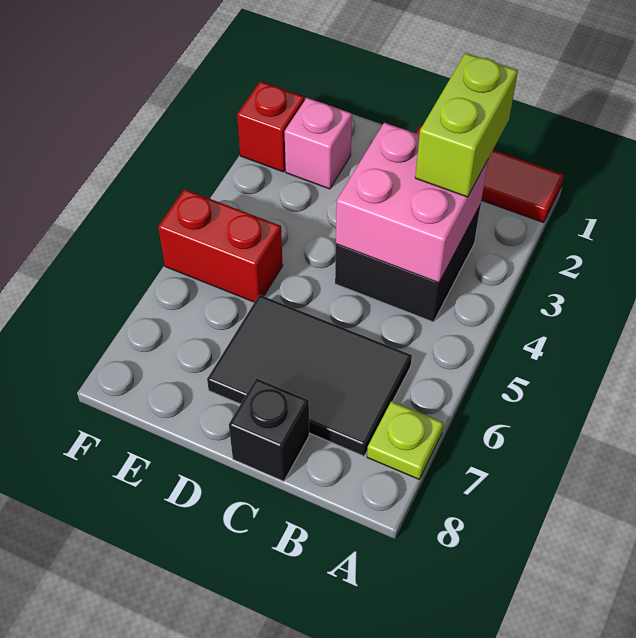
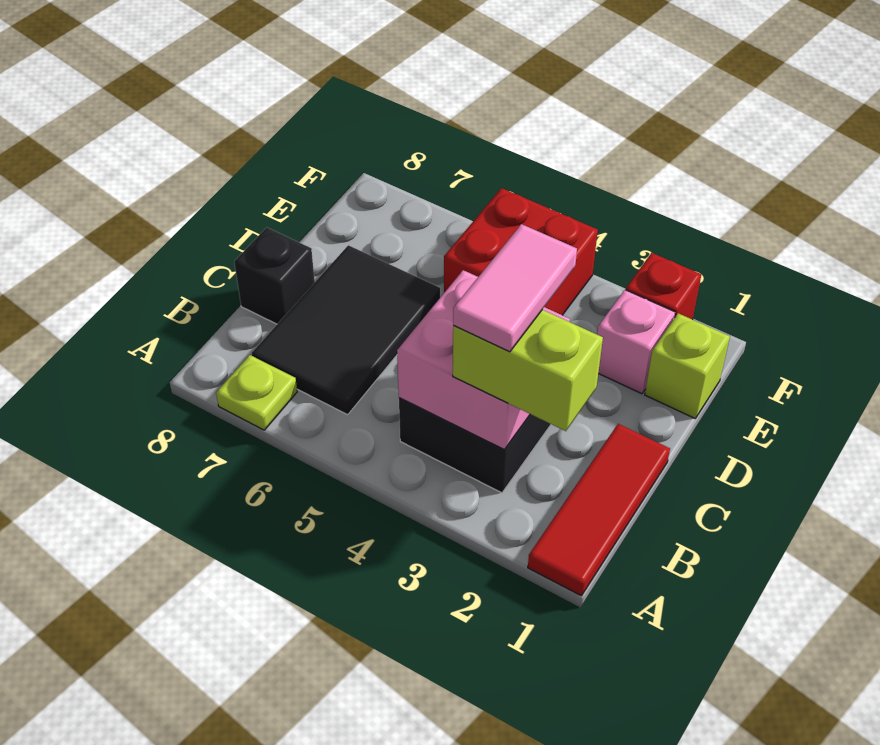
none -> pink tile B3:C3 level 4
none -> lime brick E1 level 1
red brick E5:F5 level 1 -> red brick E4:F5 level 1

